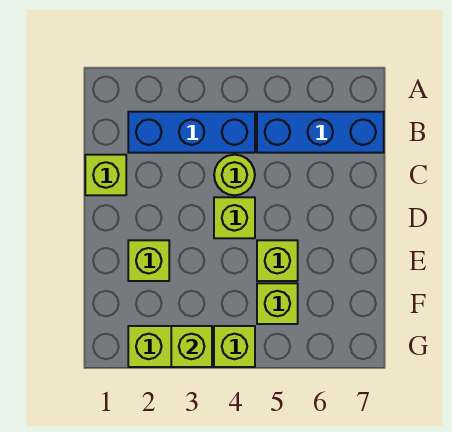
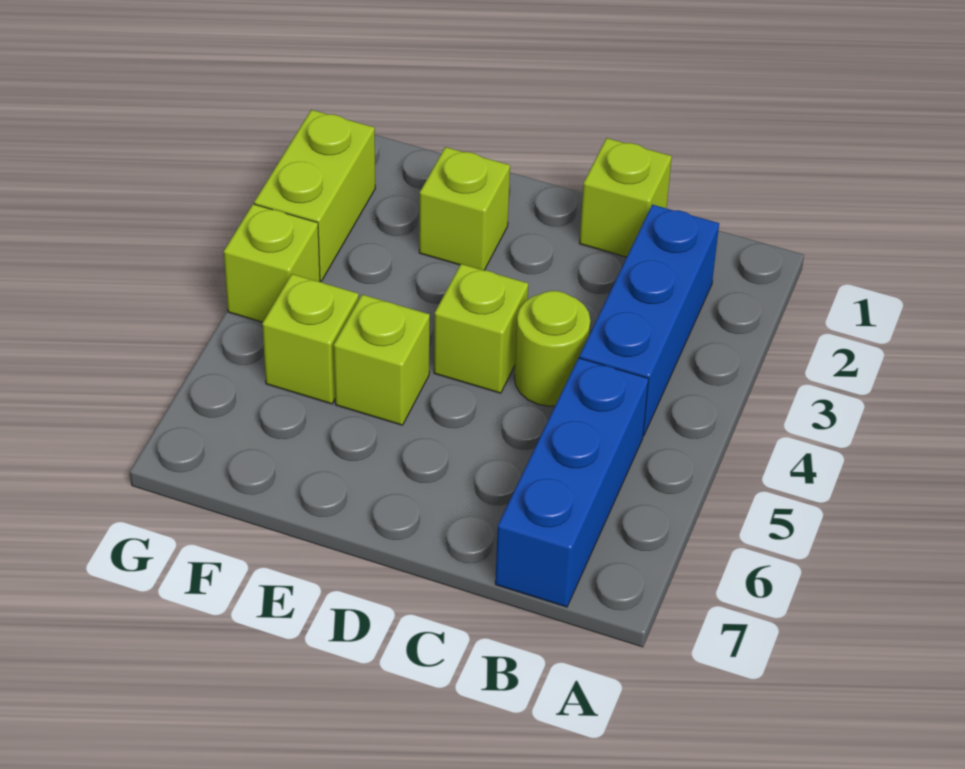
lime brick G3 level 2 -> none

